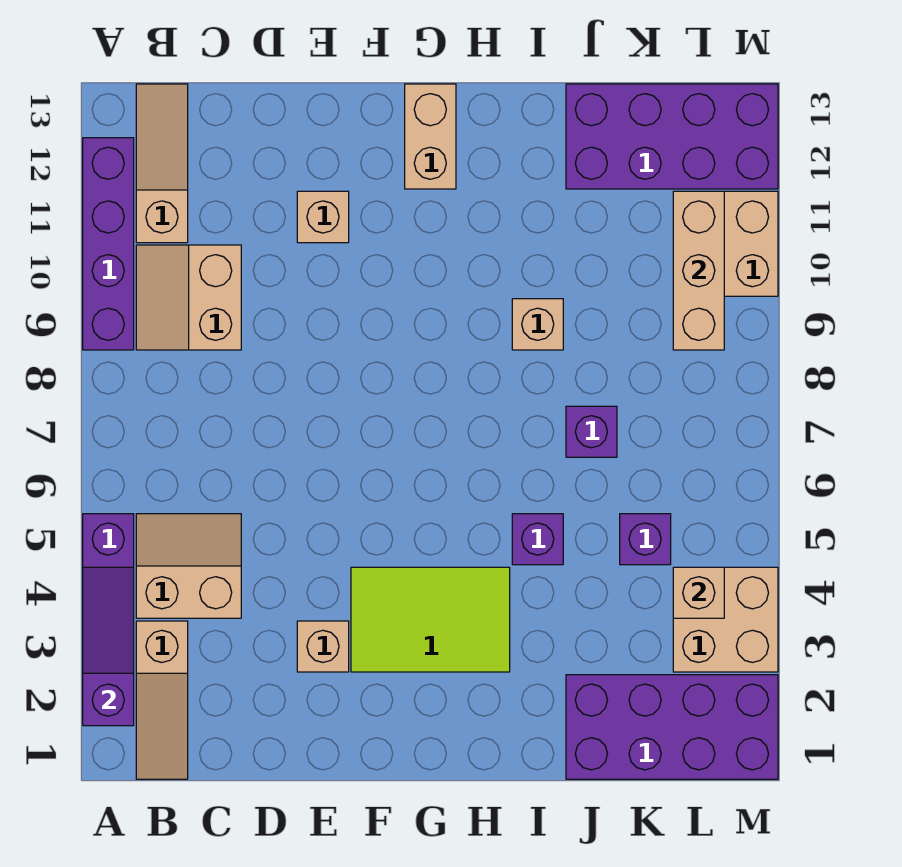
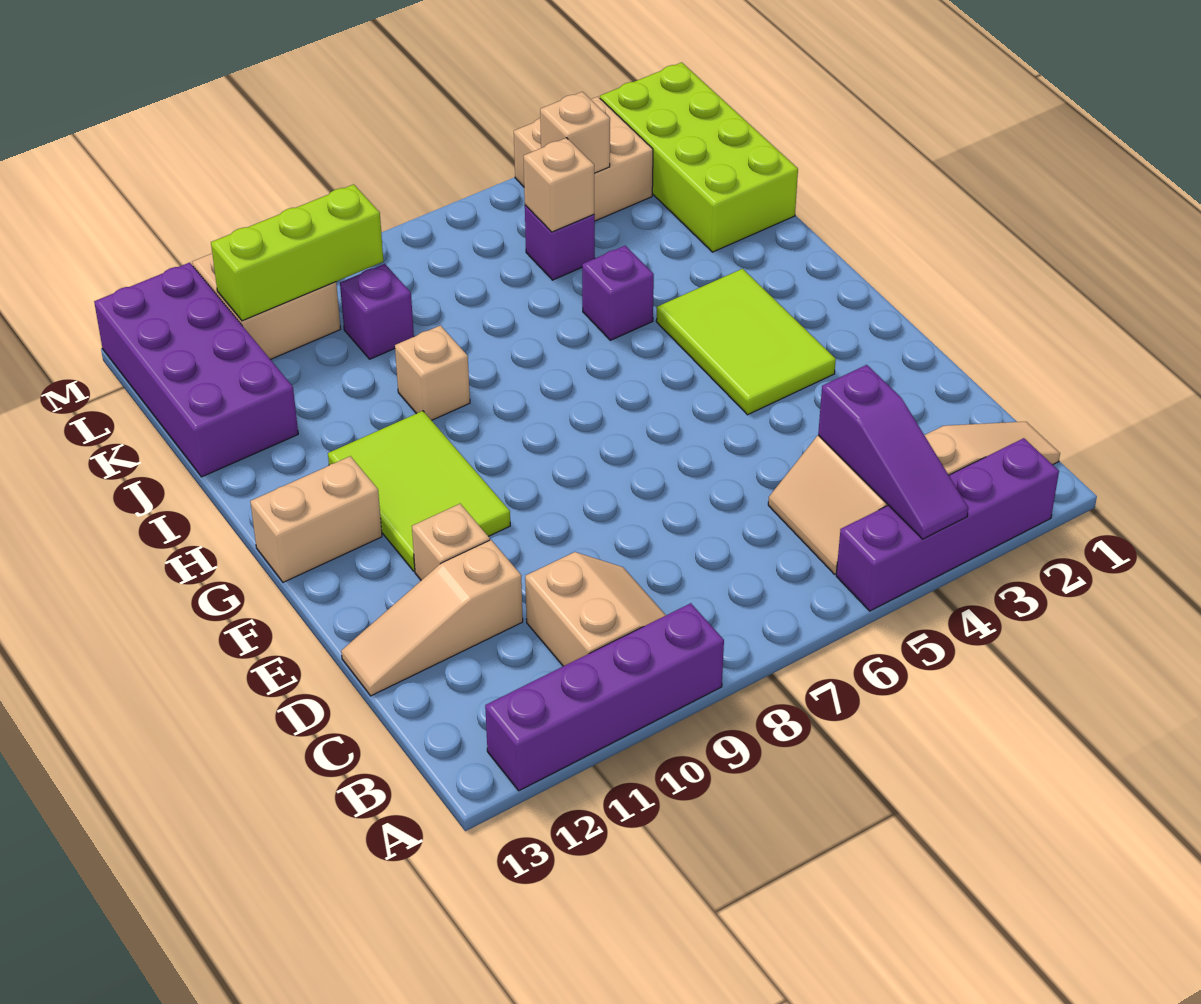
purple slope A2:A4 level 2 top 2 -> purple slope A4:C4 level 2 top C
tan slope B9:C10 level 1 top C -> tan slope B9:C10 level 1 top 10
tan slope B11:B13 level 1 top 11 -> tan slope D11:D13 level 1 top 11
tan brick E3 level 1 -> tan brick K5 level 2
none -> lime tile F10:H11 level 1
purple brick J1:M2 level 1 -> lime brick J1:M2 level 1
purple brick J7 level 1 -> purple brick K9 level 1
tan brick L9:L11 level 2 -> lime brick L9:L11 level 2

